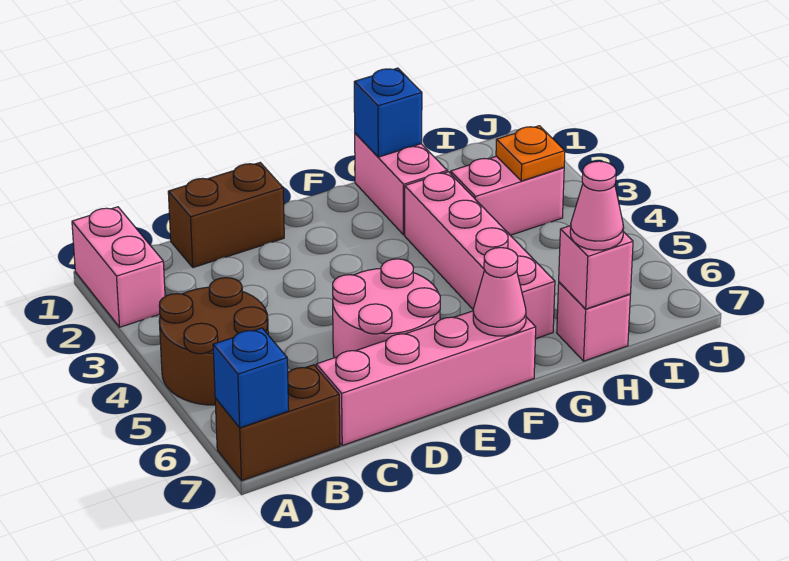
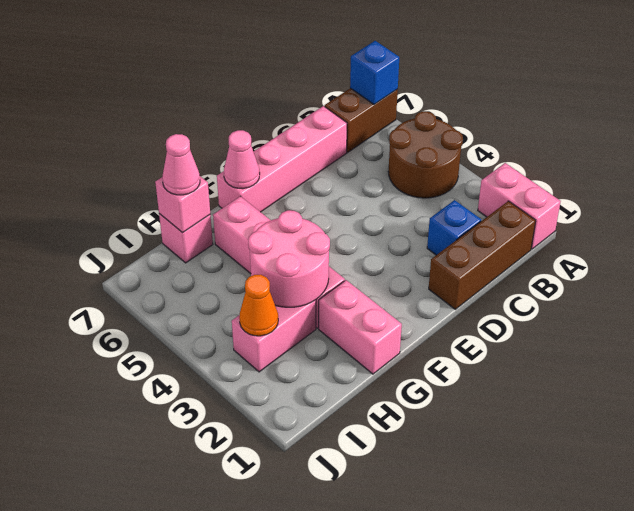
brown brick C1:D1 level 1 -> brown brick B1:D1 level 1
pink round brick D5:E6 level 1 -> pink round brick G3:H4 level 2
blue brick G1 level 2 -> blue brick C2 level 1
orange plate I3 level 2 -> orange cone I3 level 2

